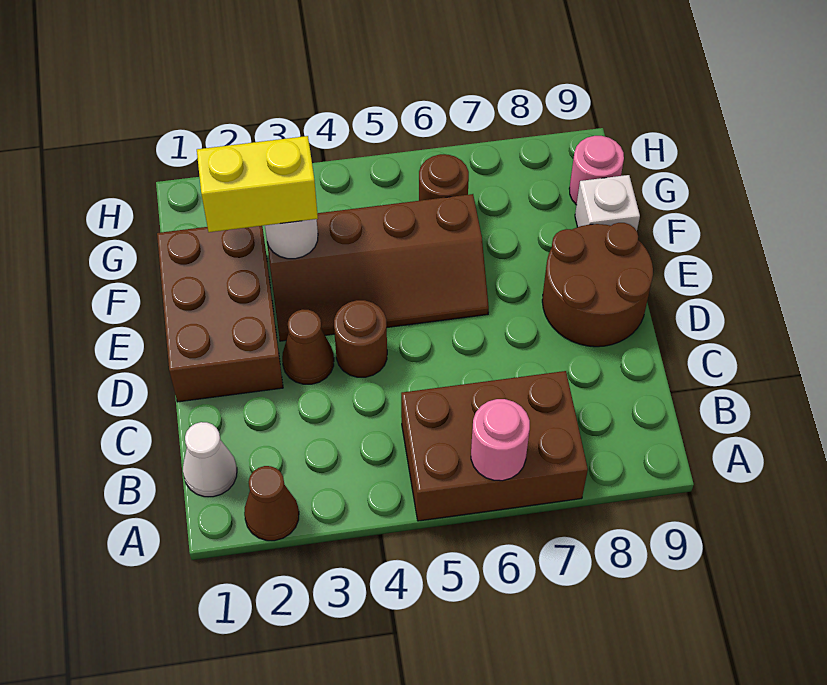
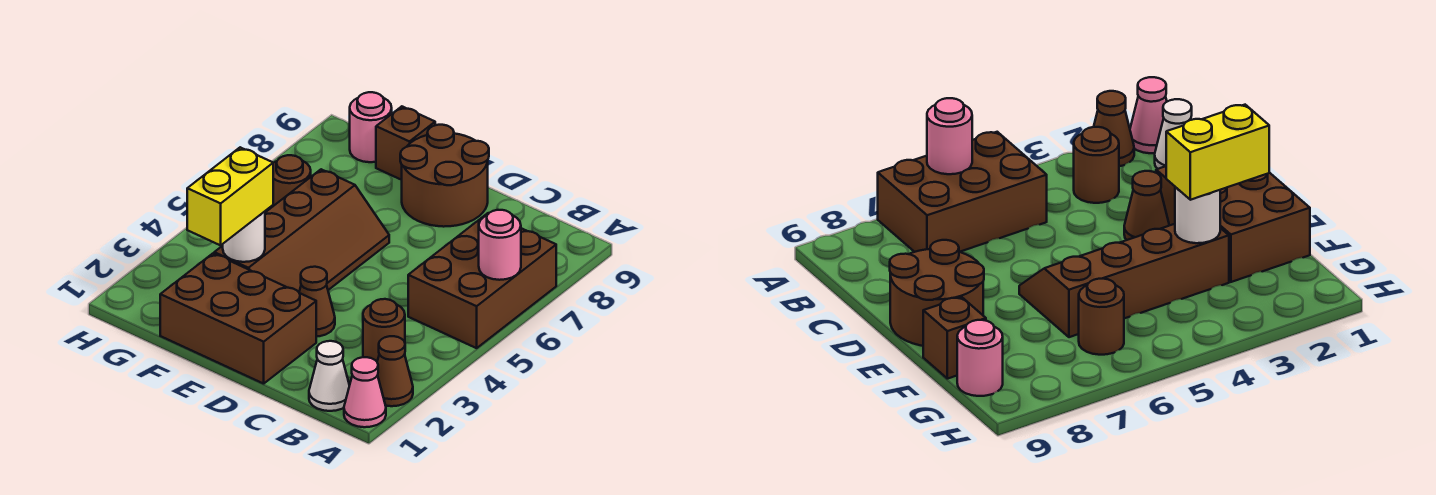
none -> pink cone A1 level 1
brown round brick D4 level 1 -> brown round brick B3 level 1
white brick F9 level 1 -> brown brick F9 level 1

